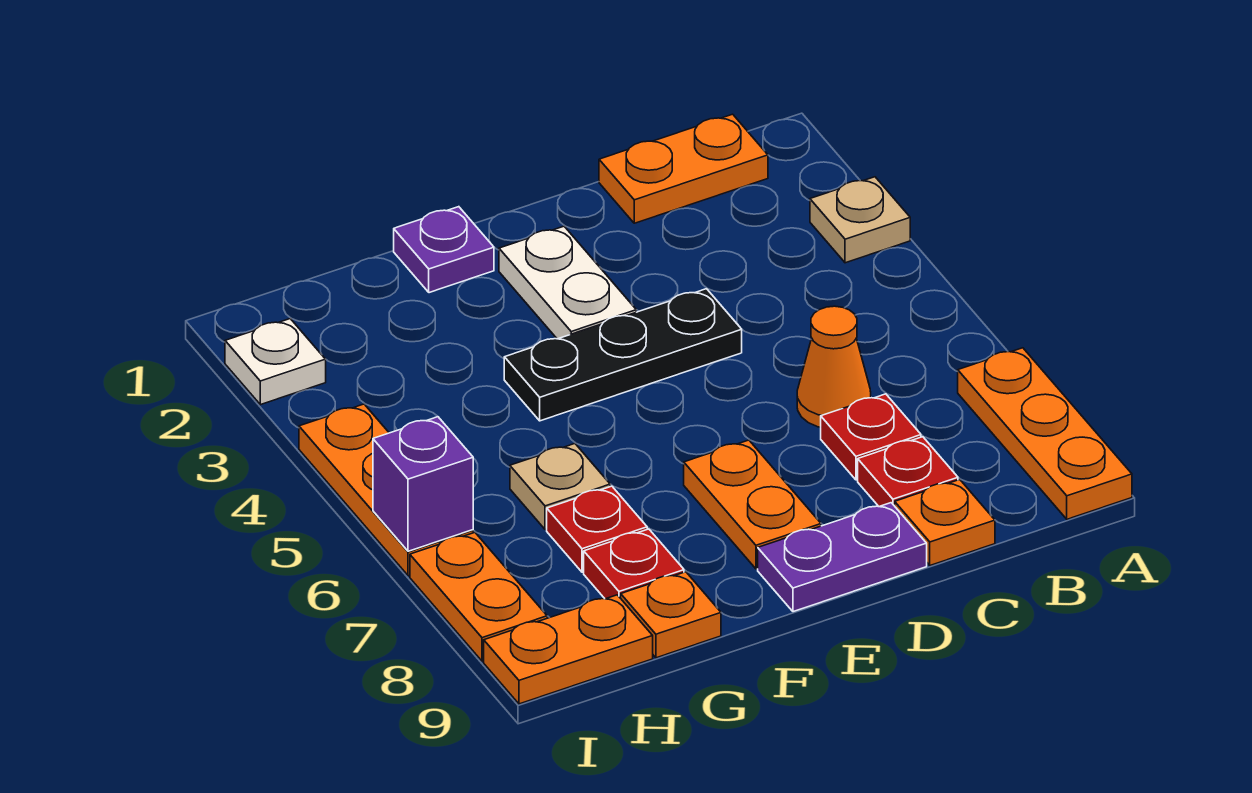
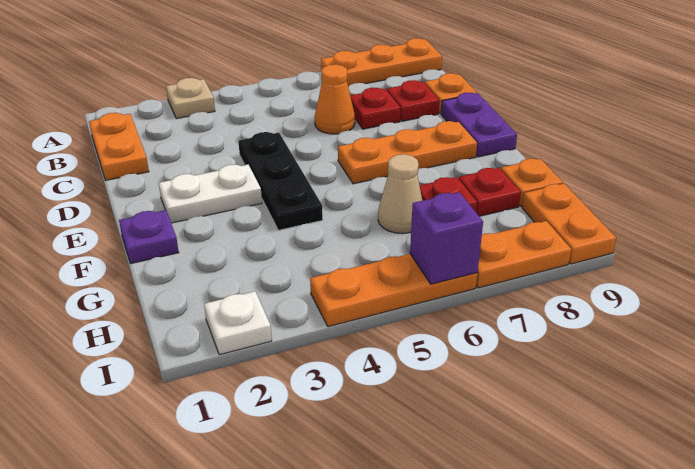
orange plate E7:E8 level 1 -> orange plate E6:E8 level 1
tan plate G6 level 1 -> tan cone G6 level 1

